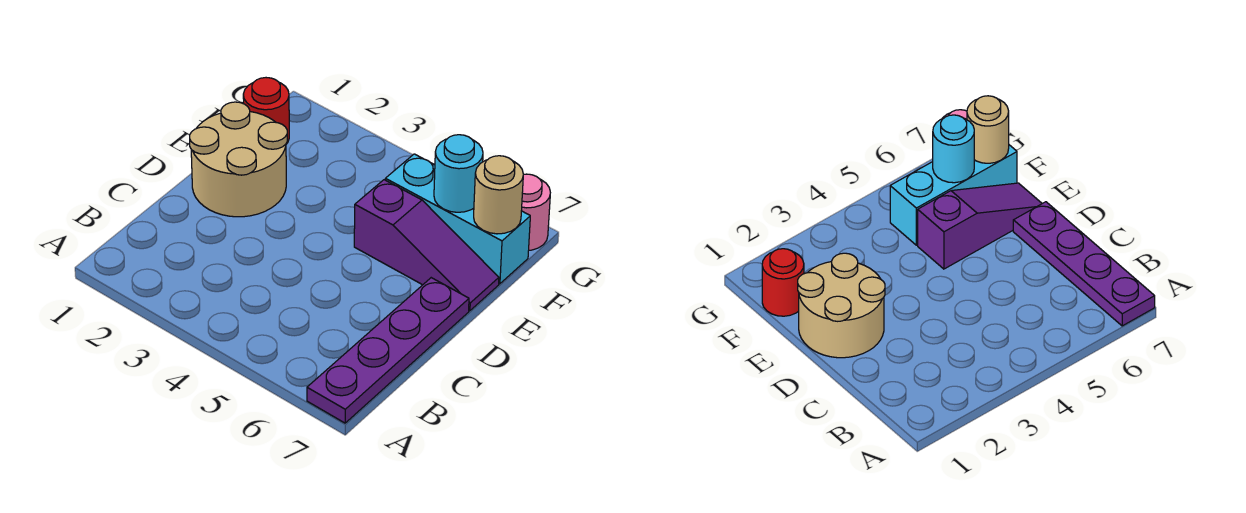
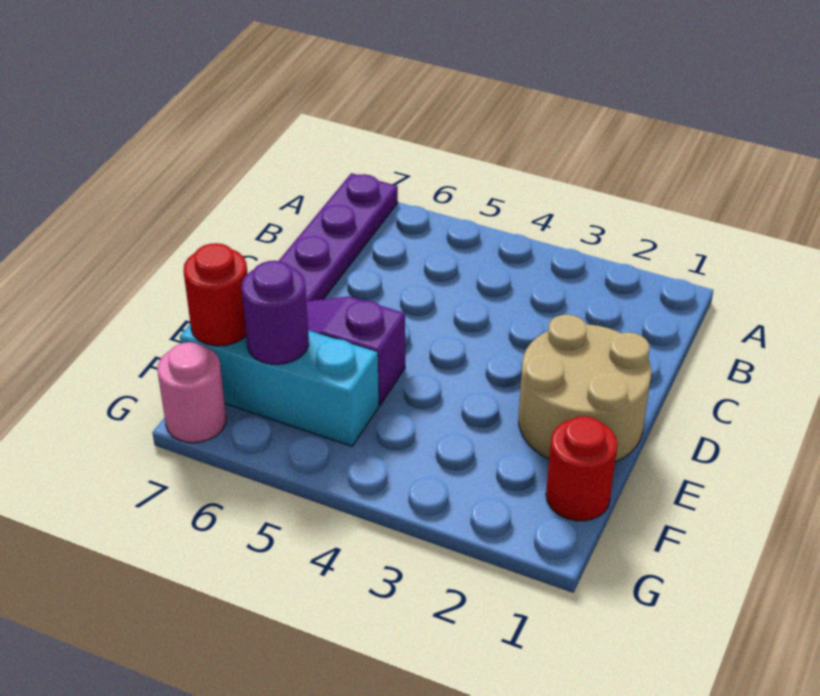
cyan round brick F6 level 2 -> purple round brick F6 level 2
tan round brick F7 level 2 -> red round brick F7 level 2

